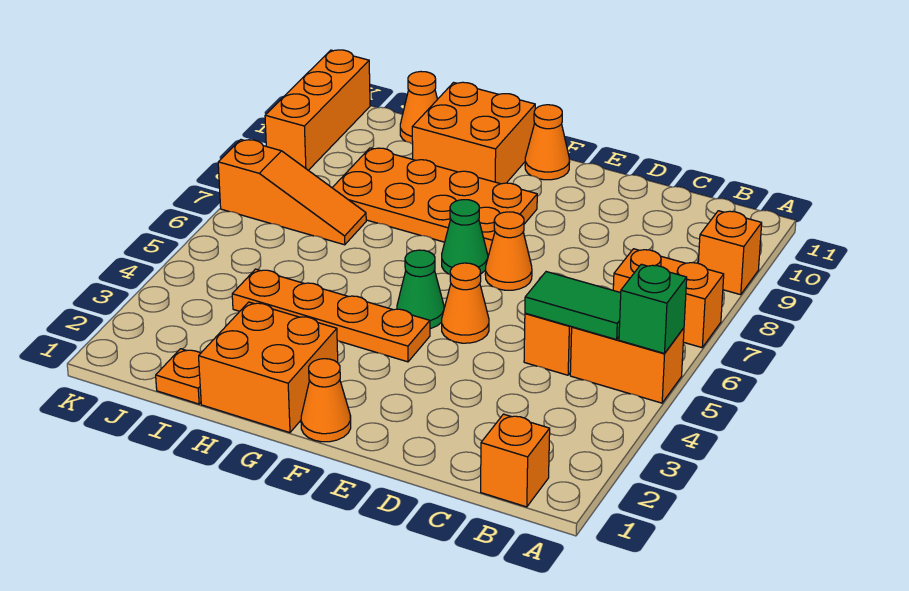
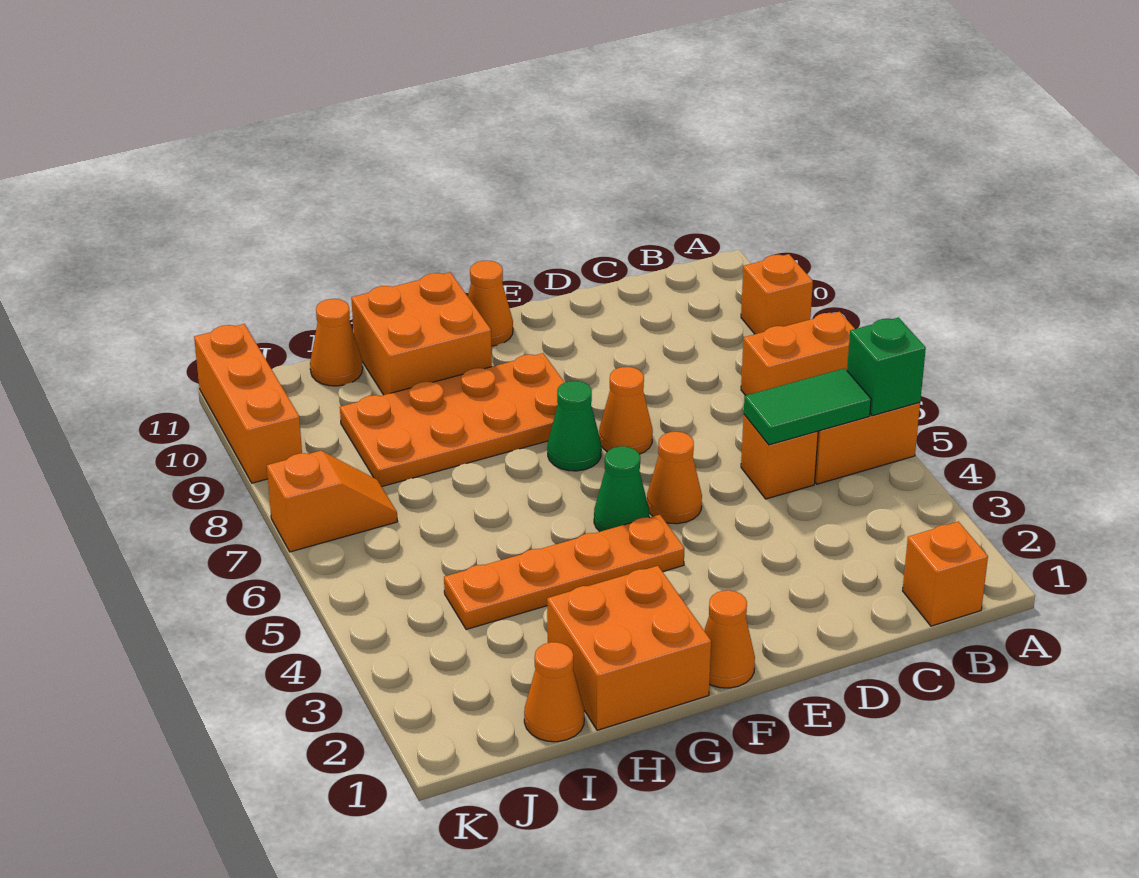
orange plate I1 level 1 -> orange cone I1 level 1
orange slope I7:K7 level 1 top K -> orange slope J7:K7 level 1 top K

